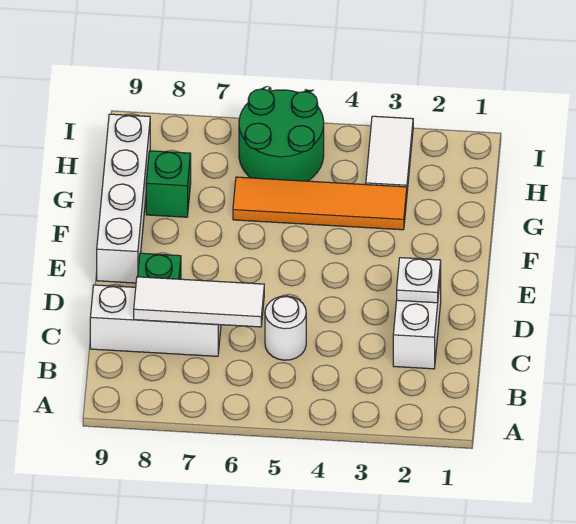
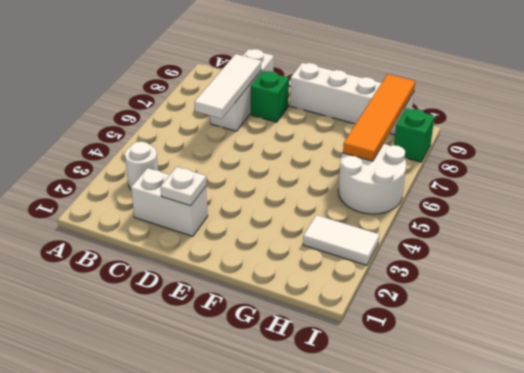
white round brick C5 level 1 -> white round brick B3 level 1
orange tile G3:G6 level 1 -> orange tile H6:H9 level 2
green brick G8 level 1 -> green brick I8 level 1
green round brick H5:I6 level 1 -> white round brick H5:I6 level 1

